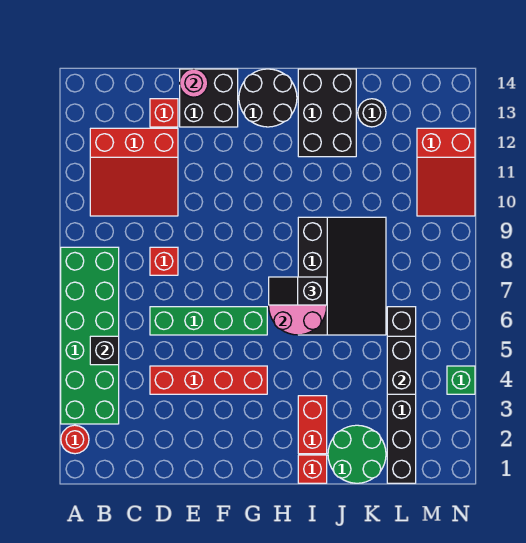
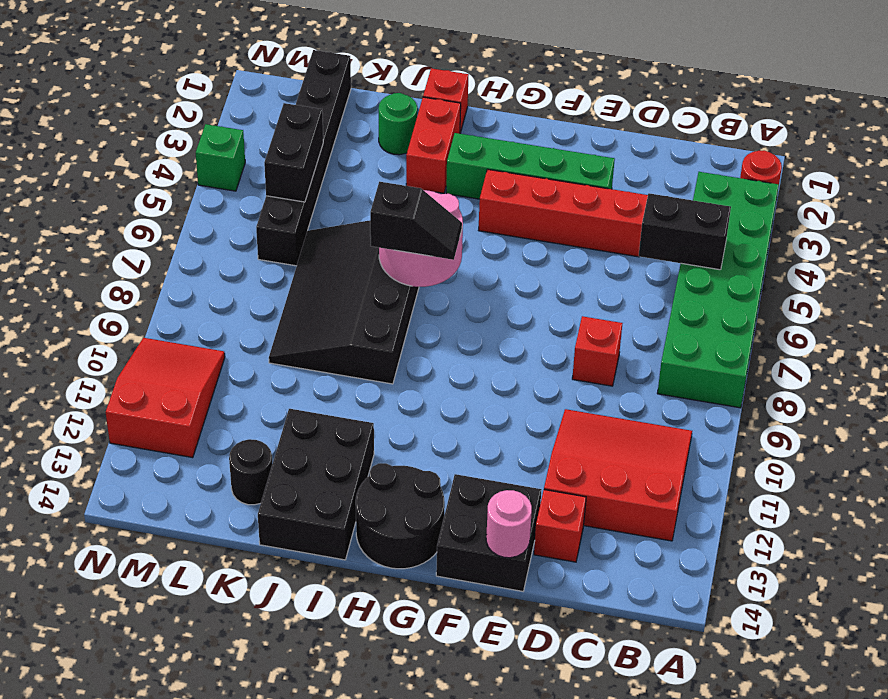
black brick B5 level 2 -> black brick B5:C5 level 2
green brick D6:G6 level 1 -> green brick E3:H3 level 1
green round brick J1:K2 level 1 -> green round brick J2 level 1

